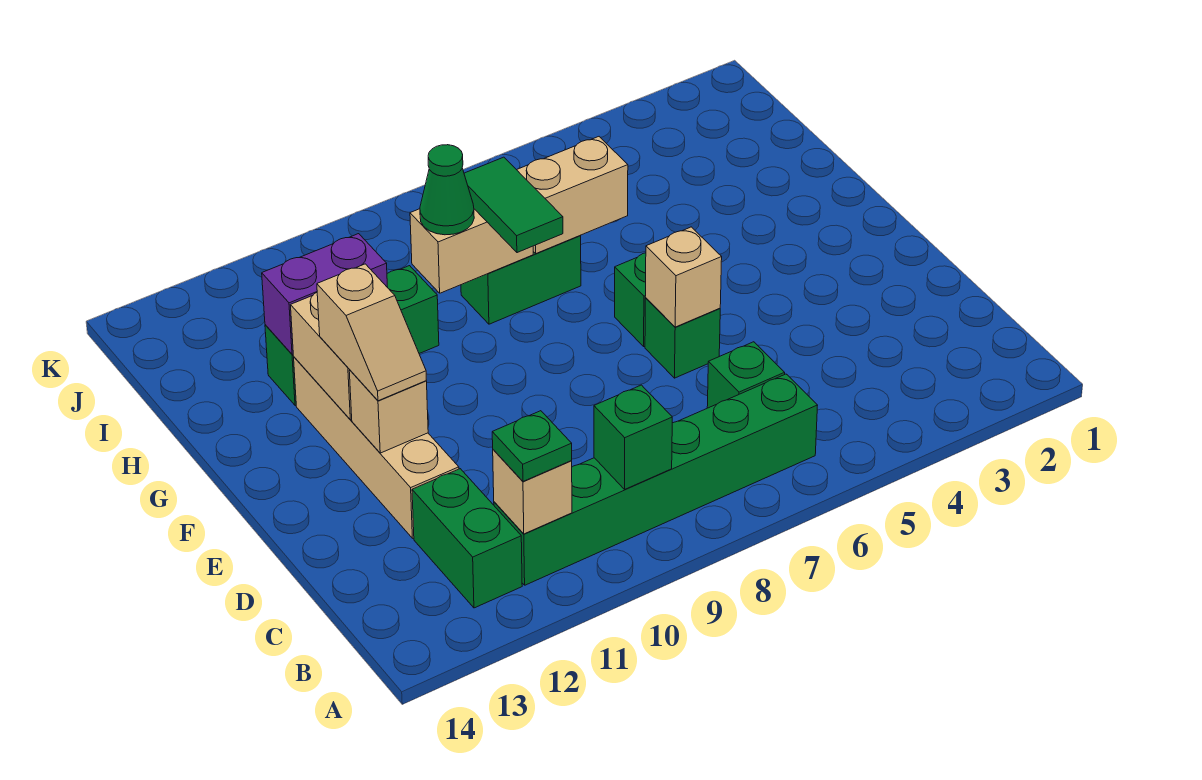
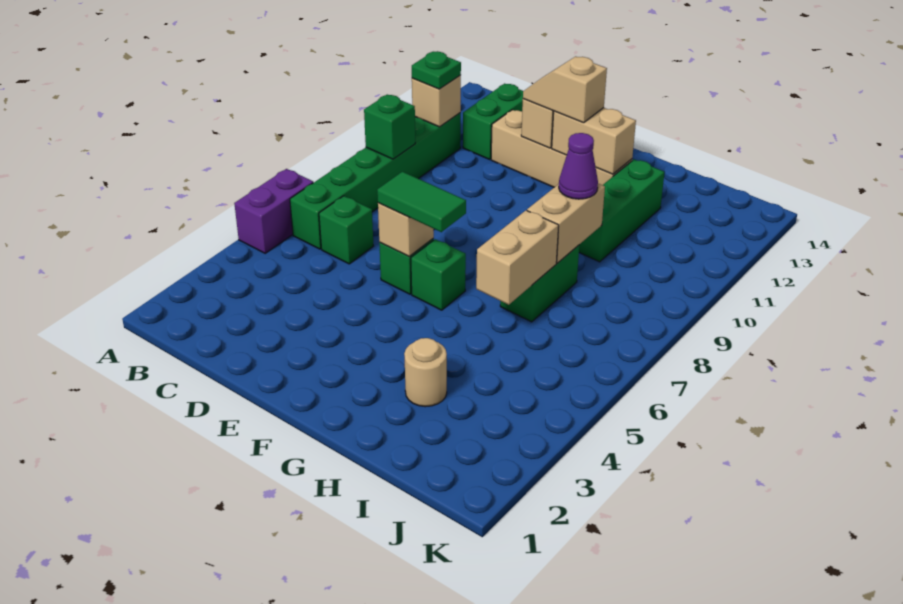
green brick B12:C12 level 1 -> green brick C12:C13 level 1
green tile G8:H8 level 3 -> green tile E6:F6 level 3
none -> tan round brick H3 level 1
green cone H9 level 3 -> purple cone H9 level 3
purple brick H11:H12 level 2 -> purple brick A5:A6 level 1

